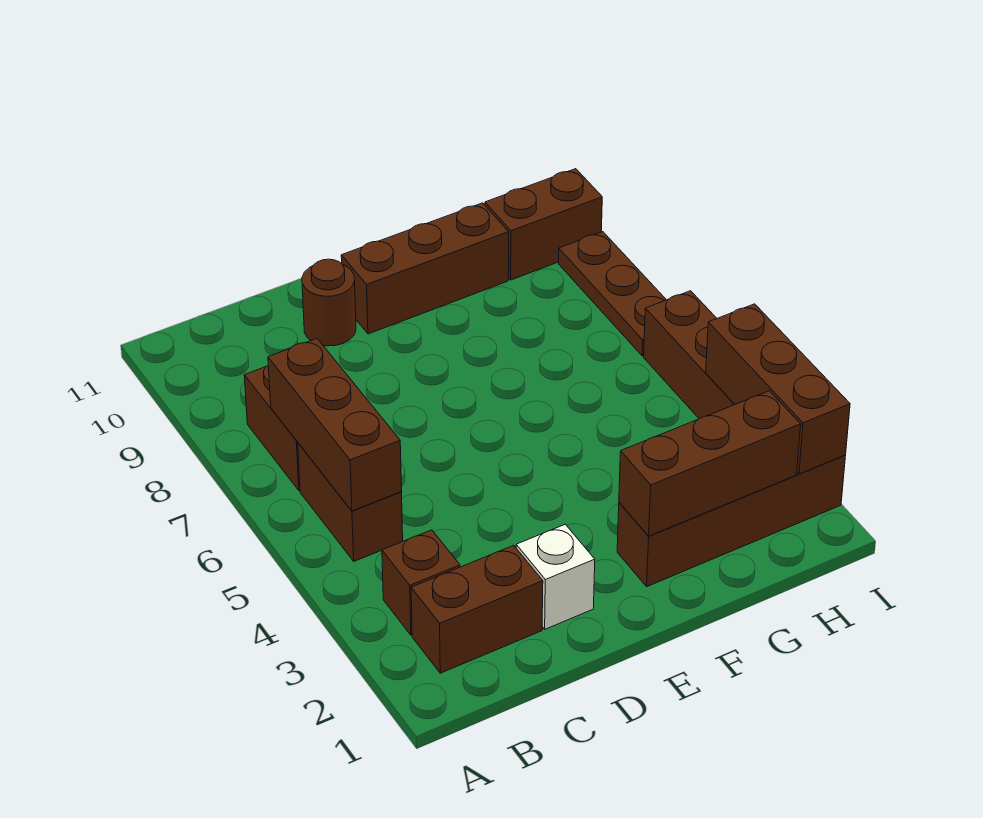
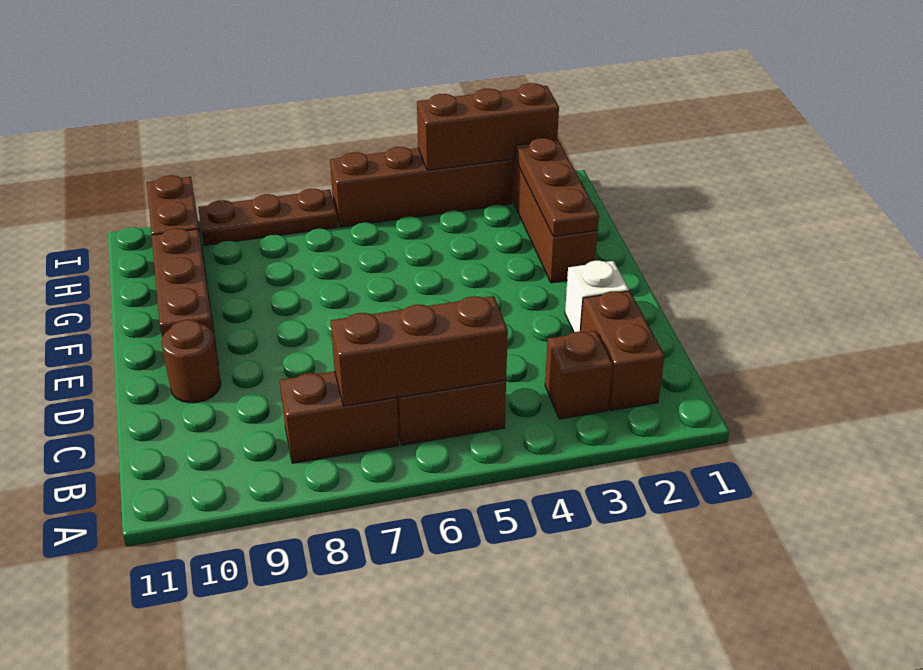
brown brick F2:H2 level 2 -> brown plate F2:H2 level 2

